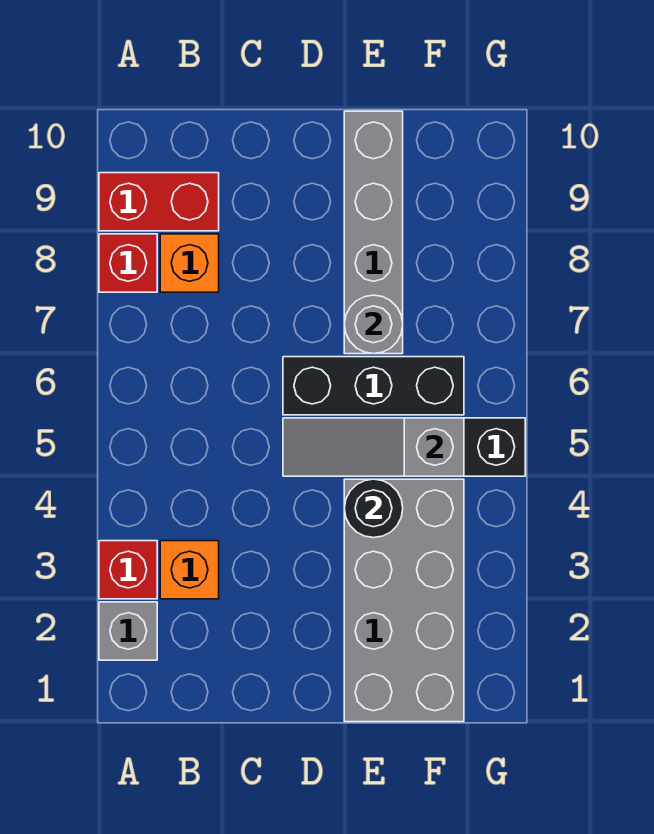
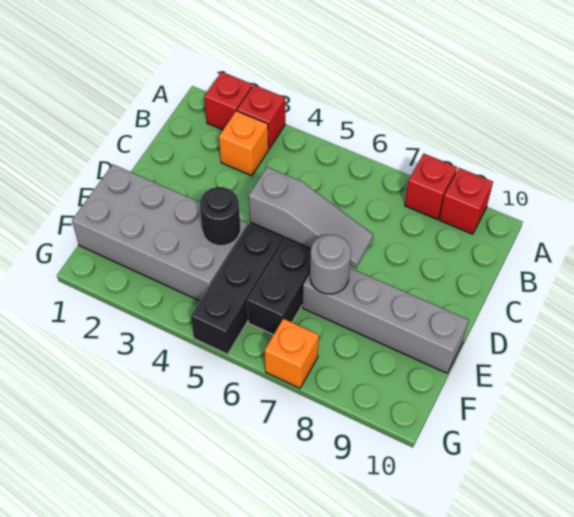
grey brick A2 level 1 -> red brick A2 level 1
red brick A9:B9 level 1 -> red brick A9 level 1
orange brick B8 level 1 -> orange brick G7 level 1
grey slope D5:F5 level 2 top F -> grey slope D5:D7 level 2 top 5

